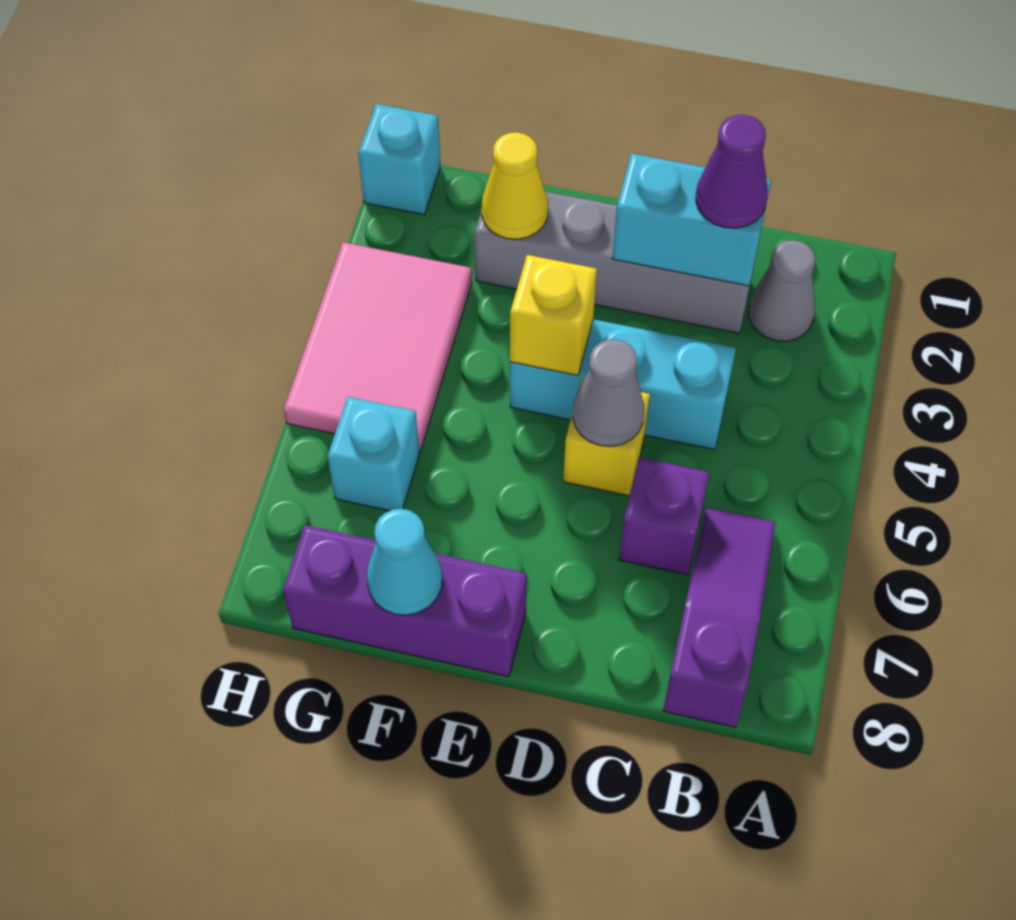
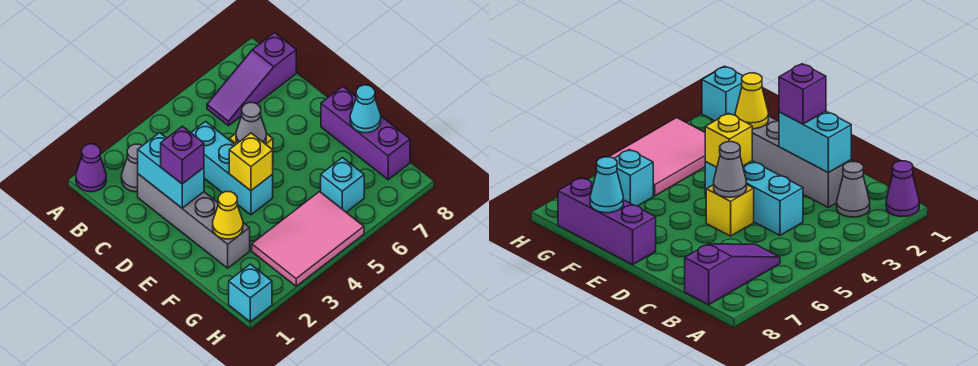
purple cone C2 level 3 -> purple cone A1 level 1
purple brick C6 level 1 -> purple brick D2 level 3

